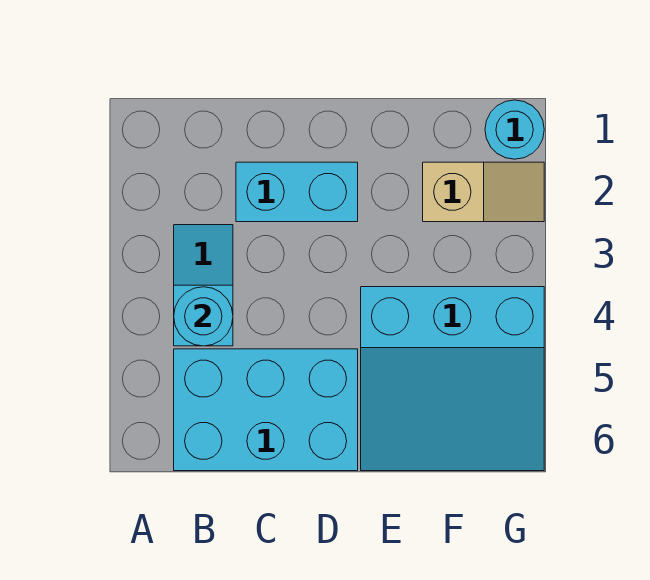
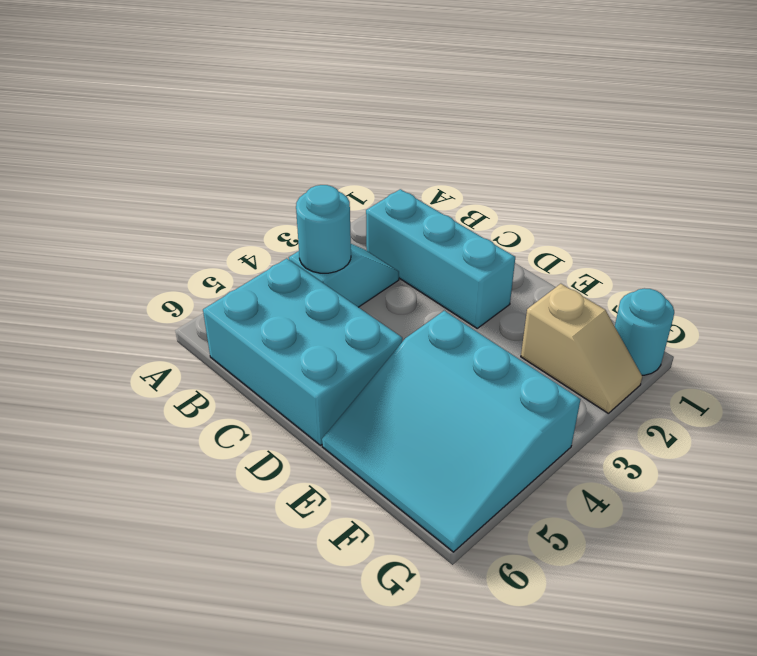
cyan brick C2:D2 level 1 -> cyan brick B2:D2 level 1

